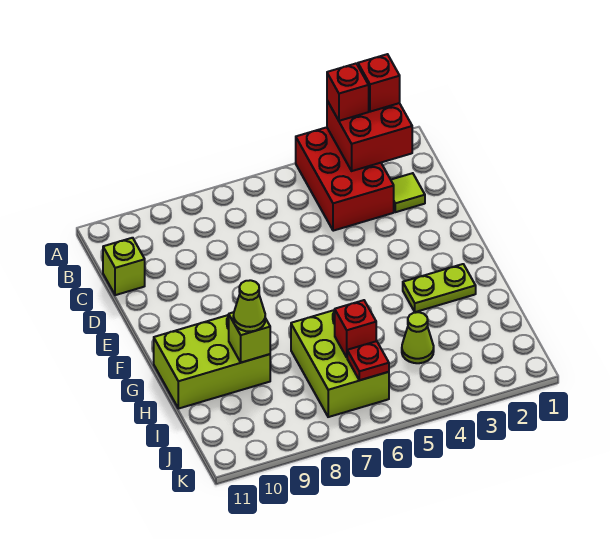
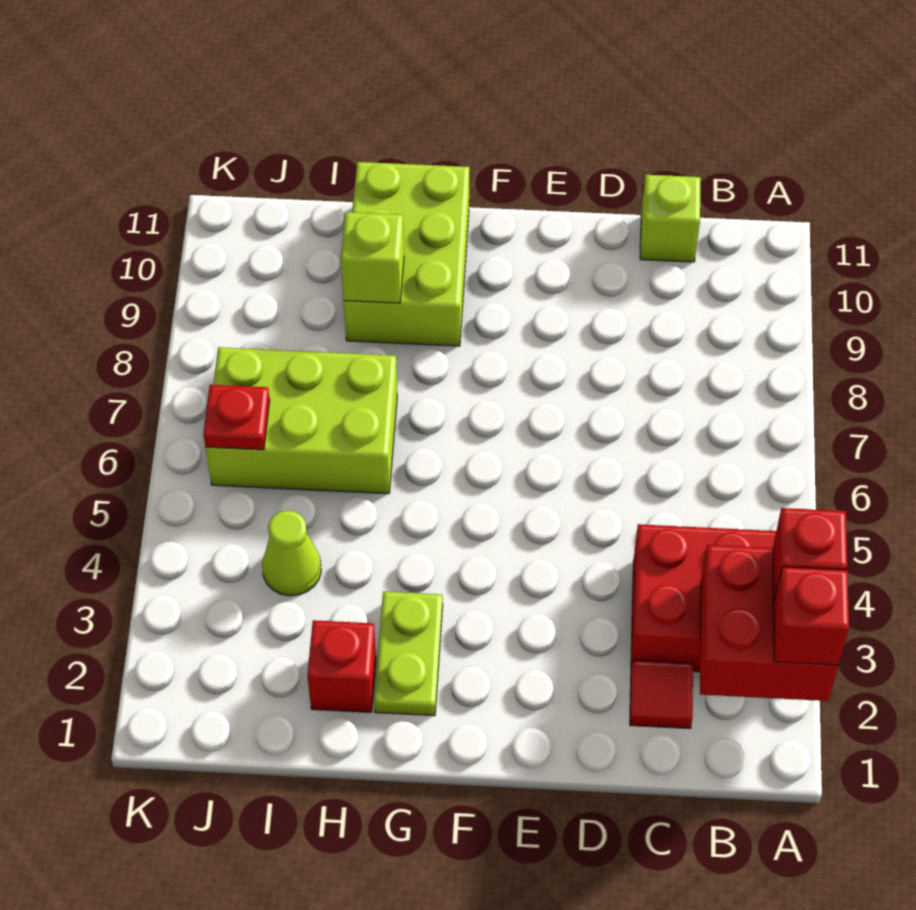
lime tile C2 level 1 -> red tile C2 level 1
lime cone H9 level 3 -> none
red brick I6 level 2 -> red brick H2 level 1

